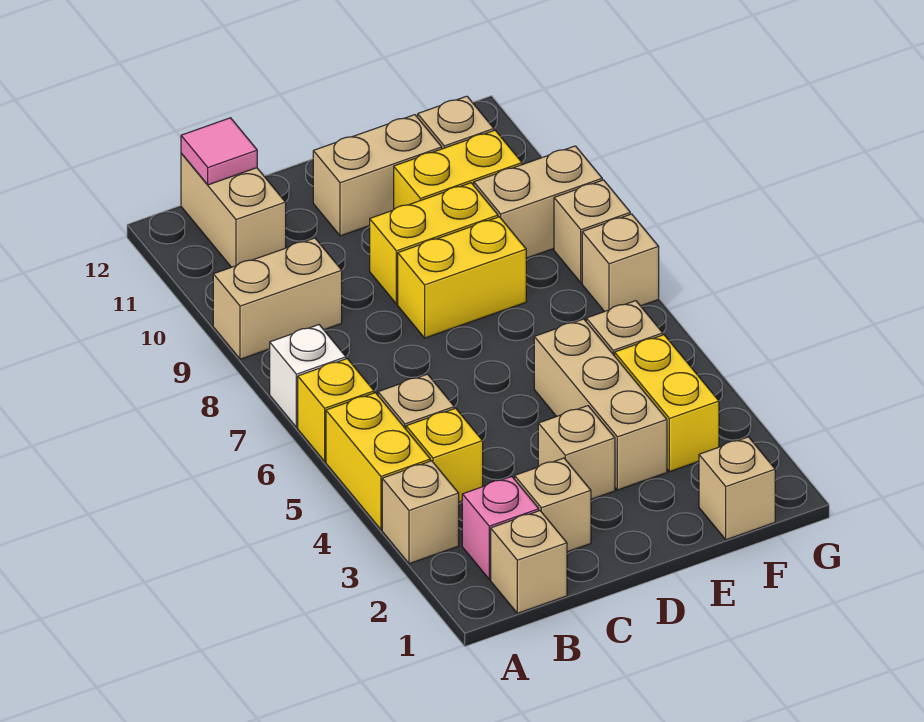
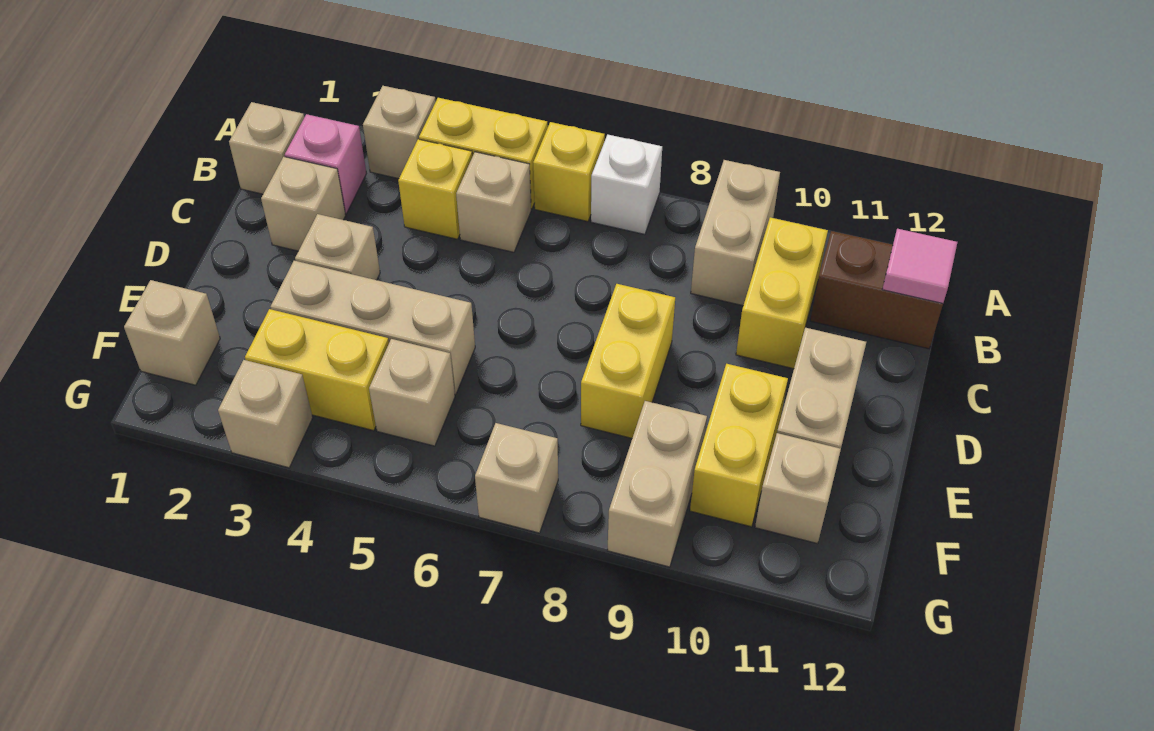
tan brick B11:B12 level 1 -> brown brick B11:B12 level 1
yellow brick D9:E9 level 1 -> yellow brick B10:C10 level 1
tan brick G8 level 1 -> tan brick G3 level 1

